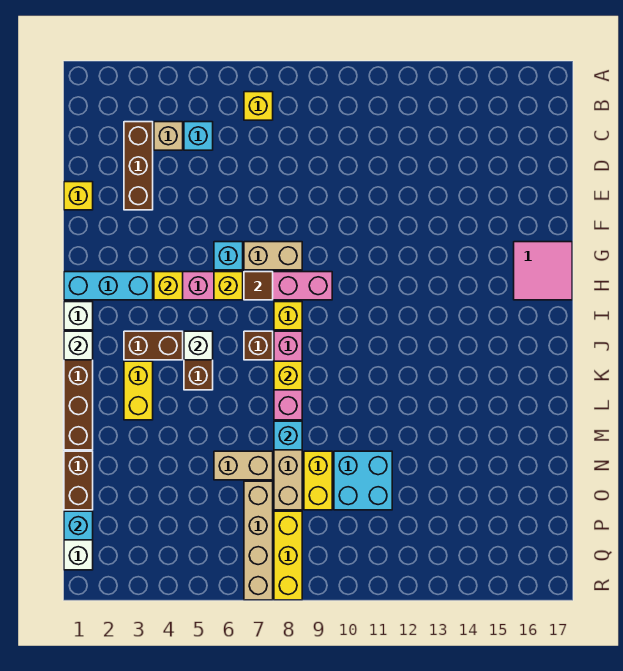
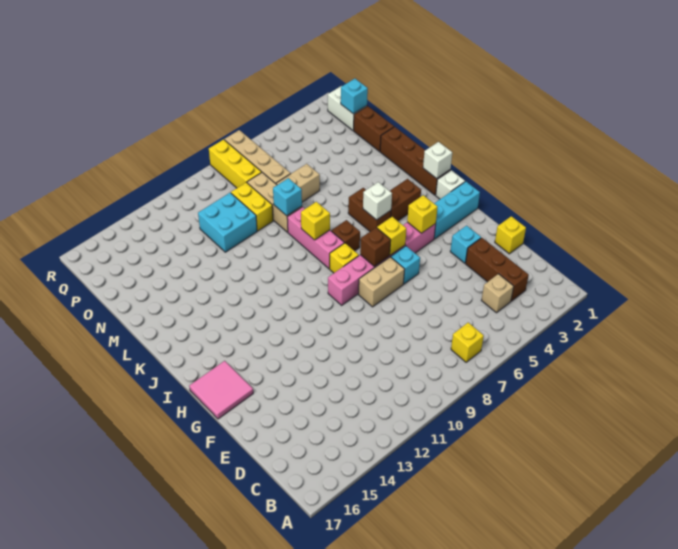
cyan brick C5 level 1 -> cyan brick F3 level 1
brown tile H7 level 2 -> brown brick H7 level 2
yellow brick K3:L3 level 1 -> none

